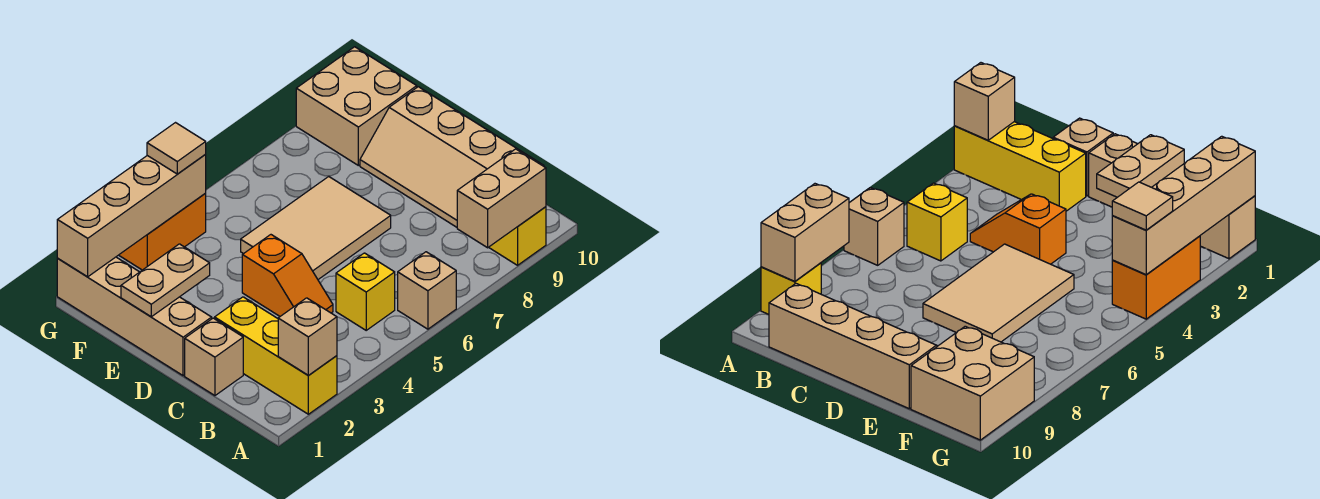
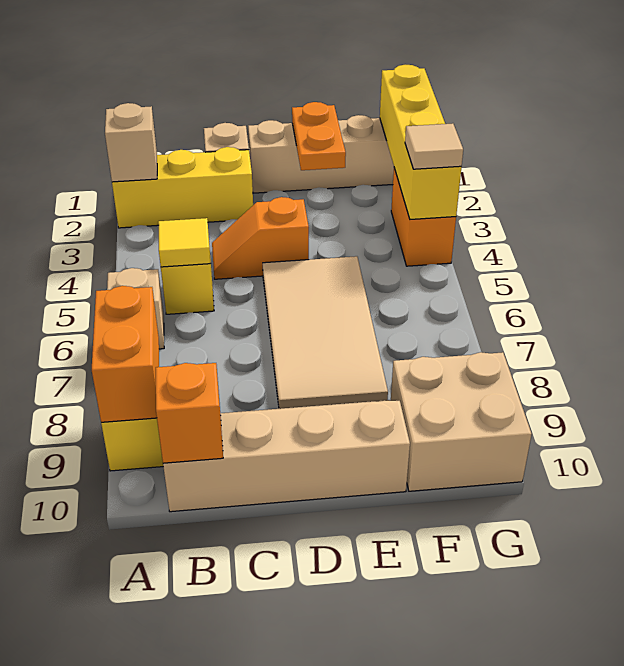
tan brick A8:A9 level 2 -> orange brick A8:A9 level 2
none -> yellow tile B5 level 2
none -> orange brick B10 level 2
tan tile D5:E7 level 1 -> tan tile D5:E8 level 1
tan plate E1:E2 level 2 -> orange plate E1:E2 level 2
tan brick G1:G4 level 2 -> yellow brick G1:G4 level 2

